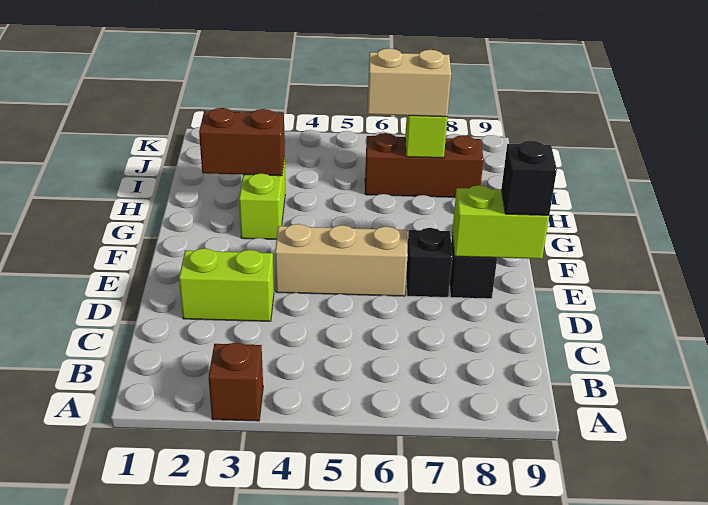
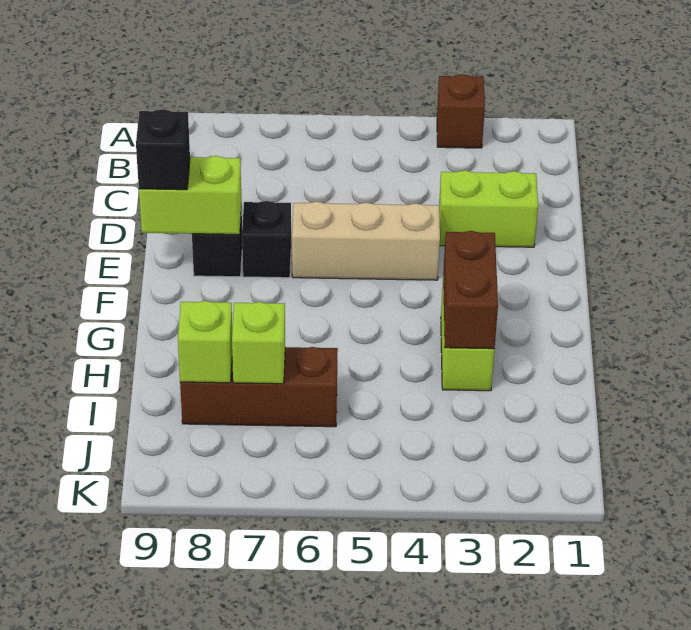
brown brick H2:H3 level 2 -> brown brick G3:H3 level 2
tan brick I6:I7 level 3 -> none
none -> lime brick I8 level 2

